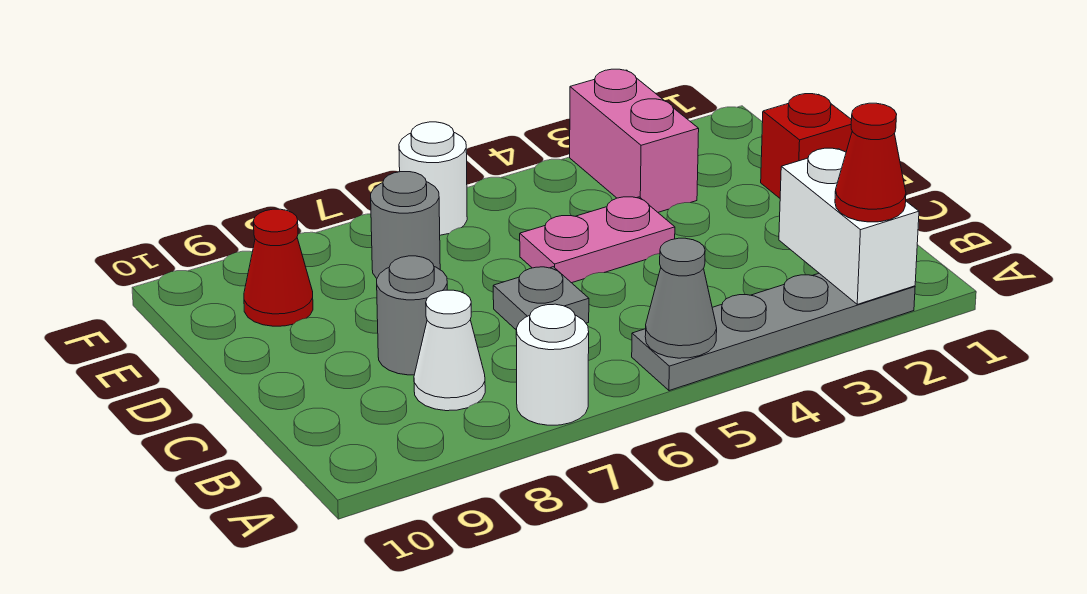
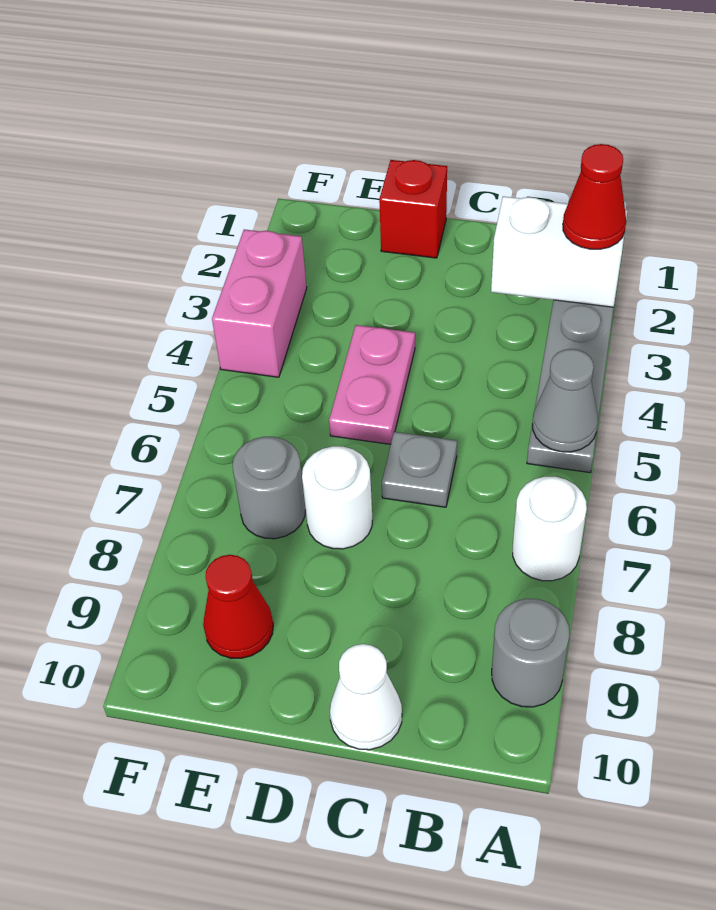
white cone B8 level 1 -> white cone C10 level 1
grey round brick C8 level 1 -> grey round brick A9 level 1
pink brick E3:F3 level 1 -> pink brick F3:F4 level 1
white round brick F6 level 1 -> white round brick D7 level 1

